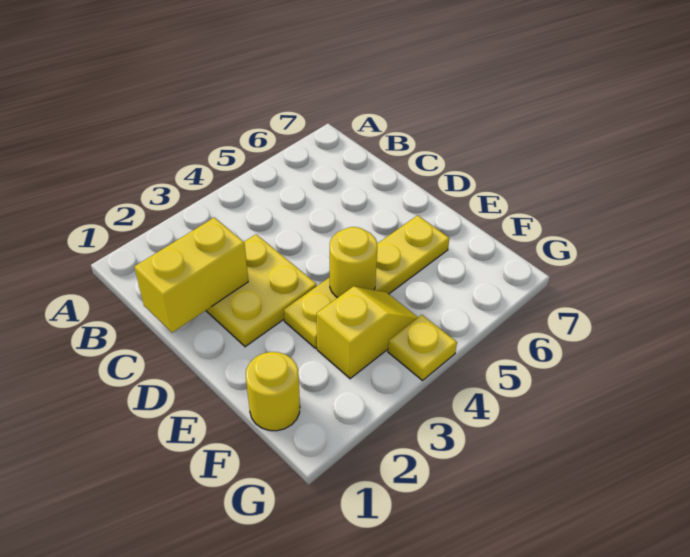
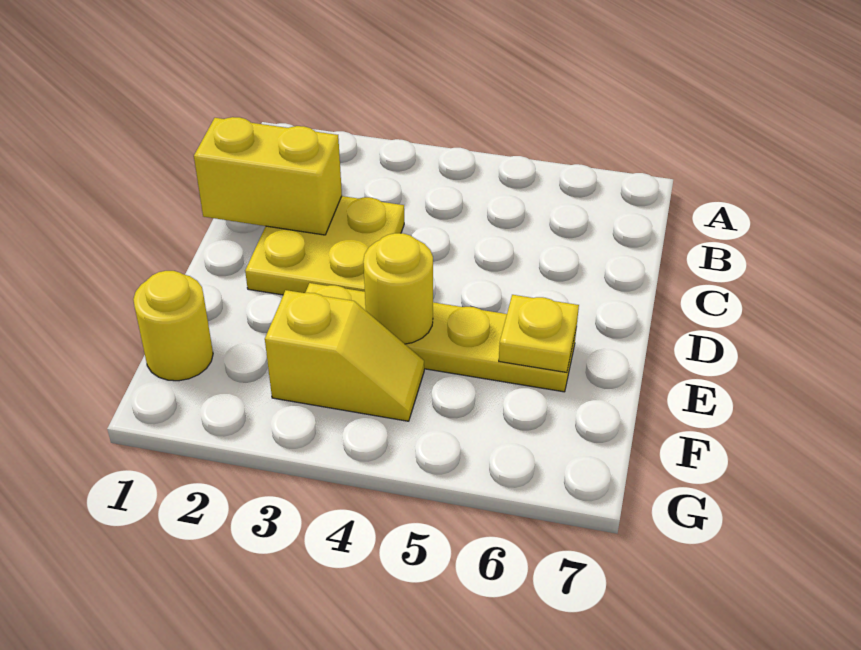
yellow plate G4 level 1 -> yellow plate E6 level 2

